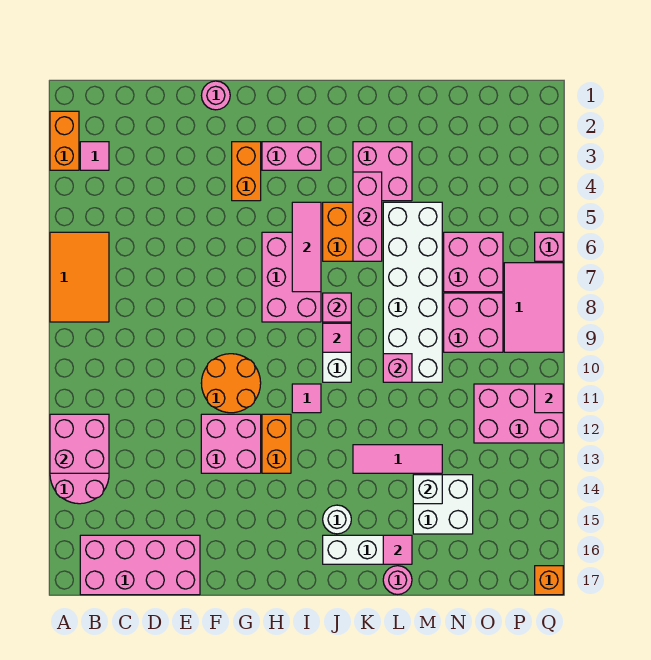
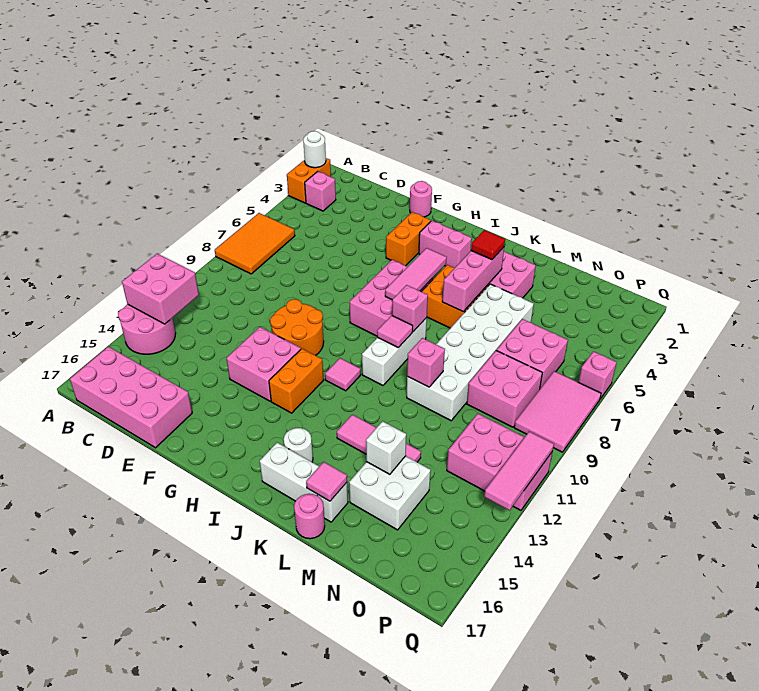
none -> white round brick A2 level 2
pink tile B3 level 1 -> pink brick B3 level 1
none -> red tile K4 level 3
pink tile Q11 level 2 -> pink tile Q11:Q13 level 2
orange brick Q17 level 1 -> none

